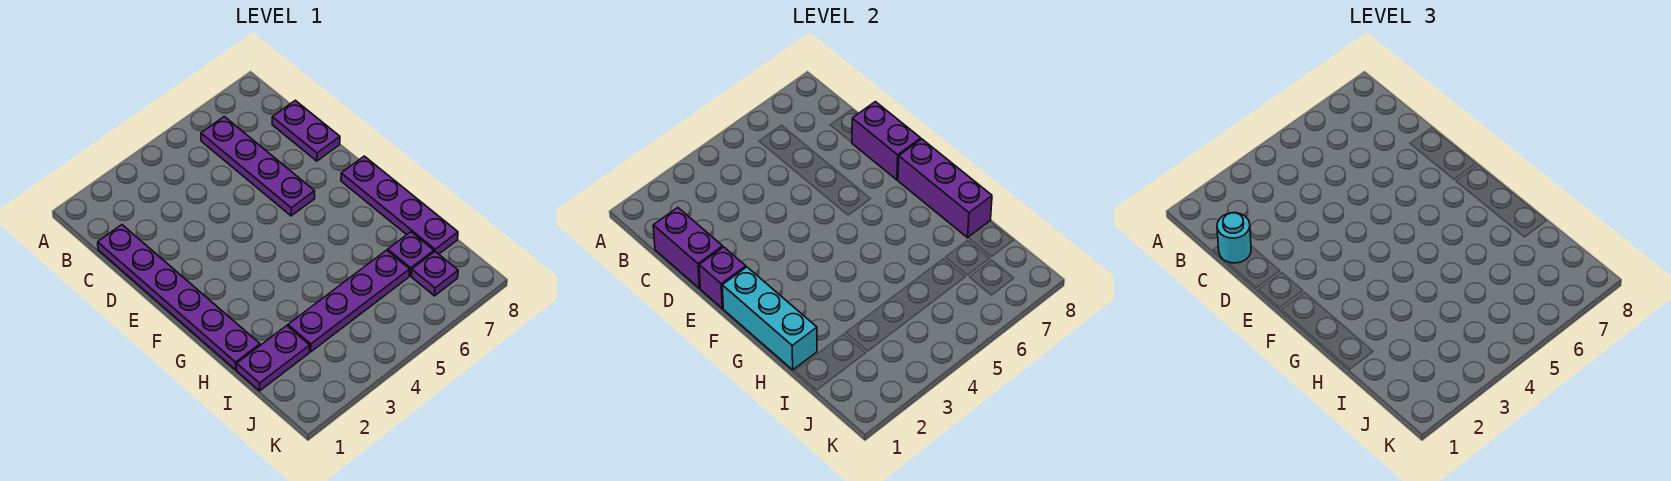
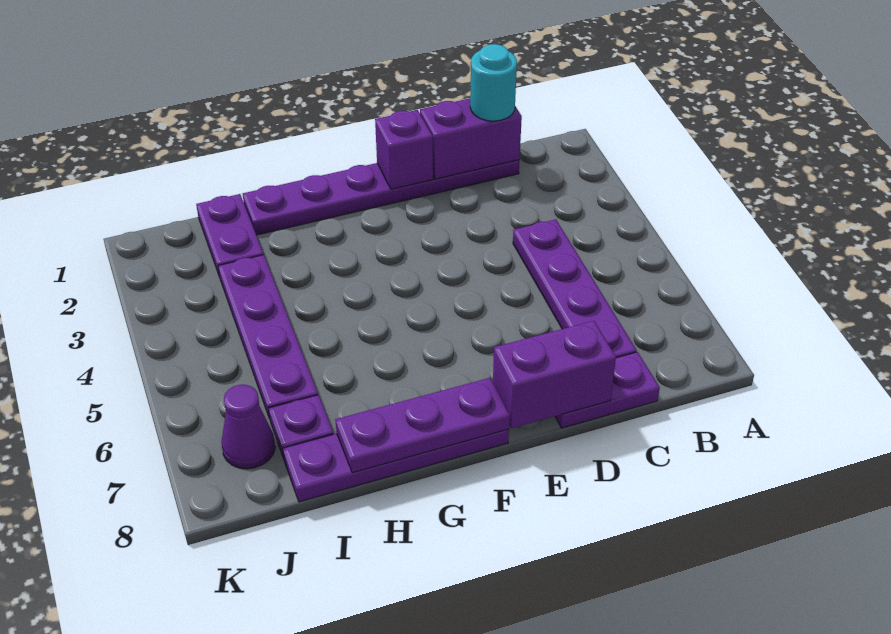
purple plate B6:E6 level 1 -> purple plate C4:C7 level 1
cyan brick F1:H1 level 2 -> none
purple brick F8:H8 level 2 -> purple plate F8:H8 level 2
purple plate J7 level 1 -> purple cone J7 level 1

